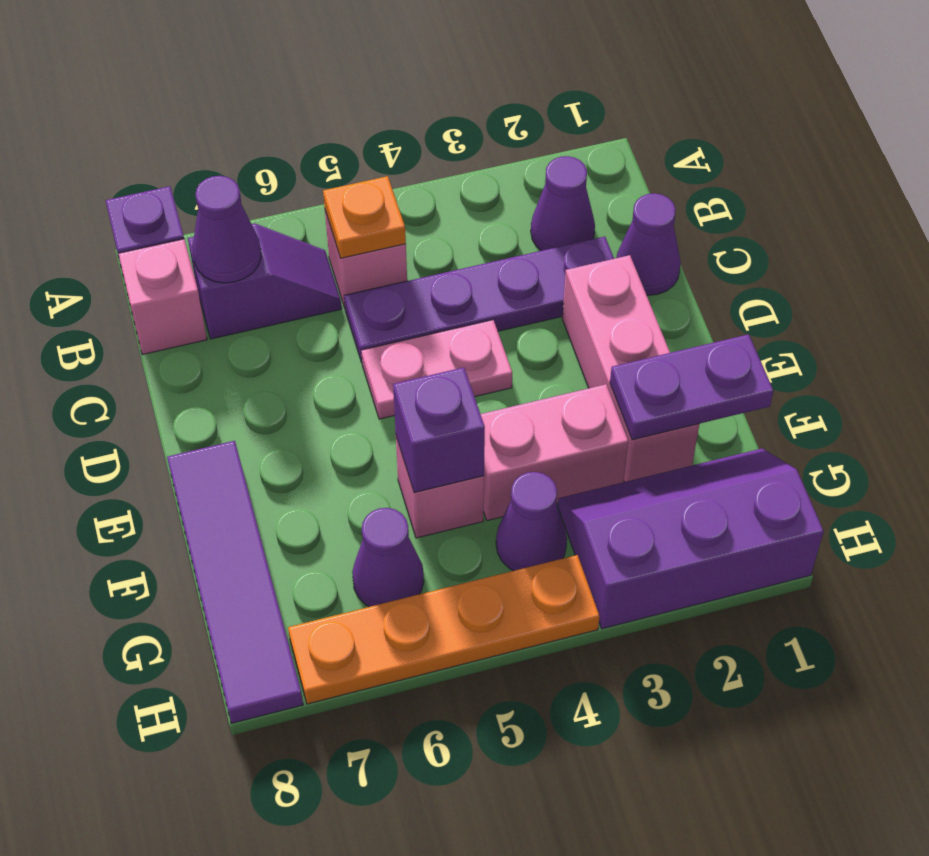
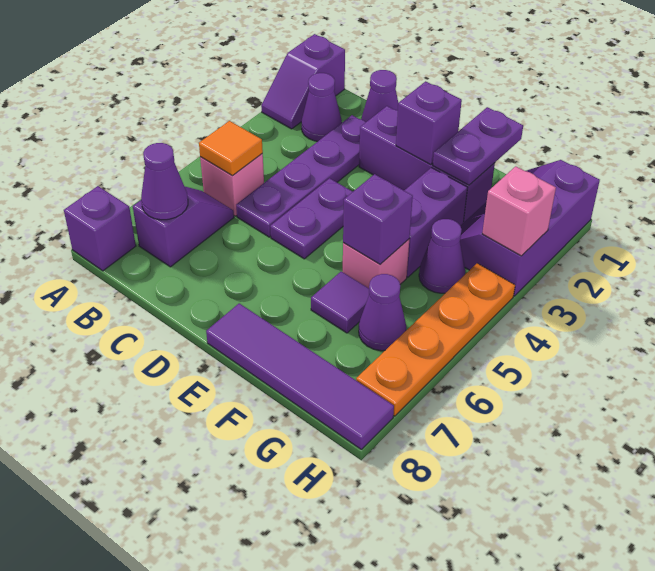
none -> purple slope A1:A2 level 1 top 1
orange plate B5 level 2 -> orange tile B5 level 2
pink brick B8 level 1 -> pink brick H3 level 2
pink brick D2:F2 level 1 -> purple brick D2:F2 level 1
pink plate D4:D5 level 1 -> purple plate D4:D5 level 1
none -> purple brick E2 level 2
pink brick F3:F4 level 1 -> purple brick F3:F4 level 1
none -> purple tile F6 level 1

